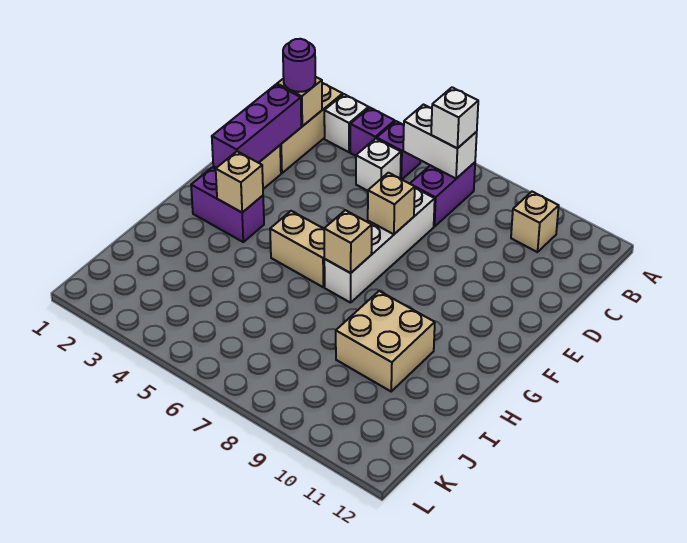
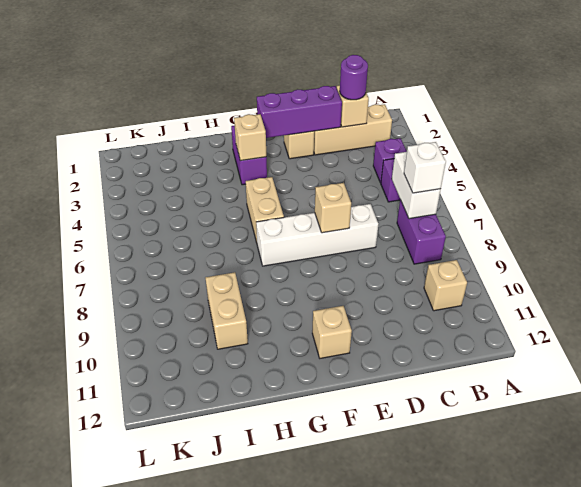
white brick B3 level 1 -> none
purple brick B7:C7 level 1 -> purple brick B7:B8 level 1
white brick C5 level 1 -> none
tan brick G7 level 2 -> tan brick F11 level 1
tan brick H9:I10 level 1 -> tan brick I9:I10 level 1

